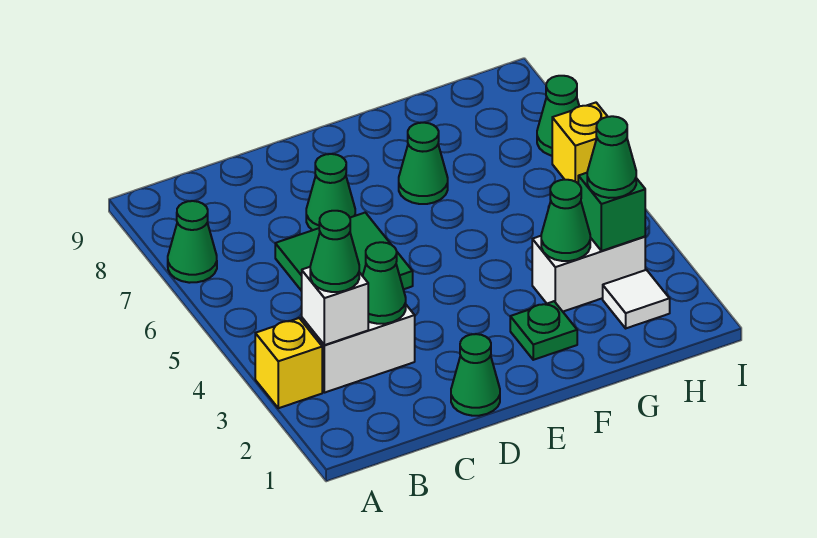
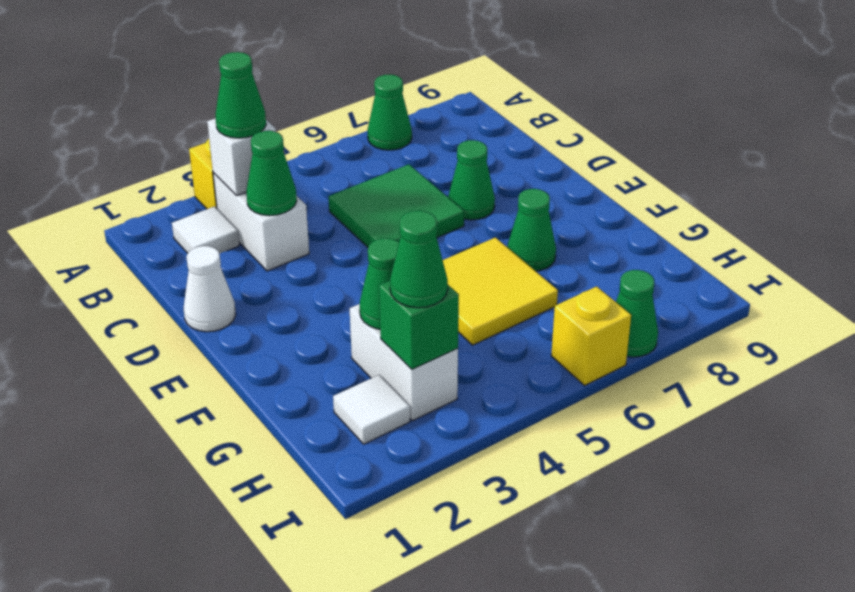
none -> white tile B2 level 1
green cone D1 level 1 -> white cone D1 level 1
green plate F2 level 1 -> none
none -> yellow tile F5:G6 level 1

